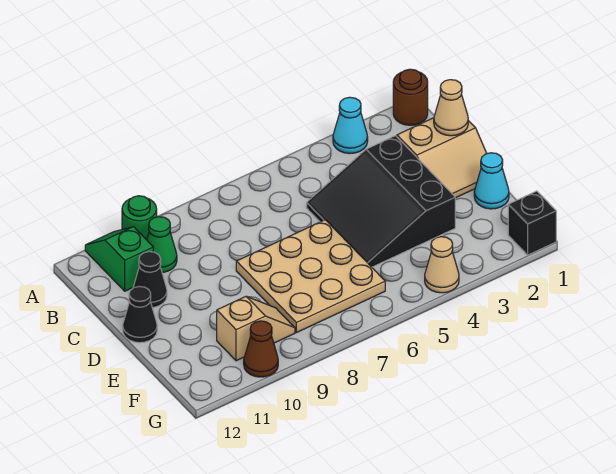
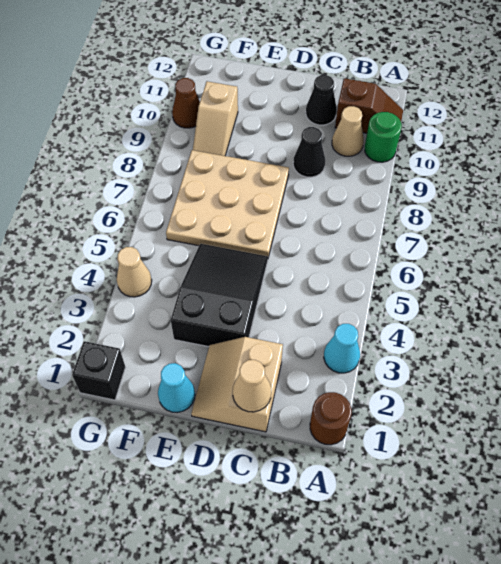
green slope A11:B11 level 1 top B -> brown slope A11:B11 level 1 top B
green cone B10 level 1 -> tan cone B10 level 1
black slope C3:E5 level 1 top 3 -> black slope D3:E5 level 1 top 3
black cone D12 level 1 -> black cone C9 level 1

